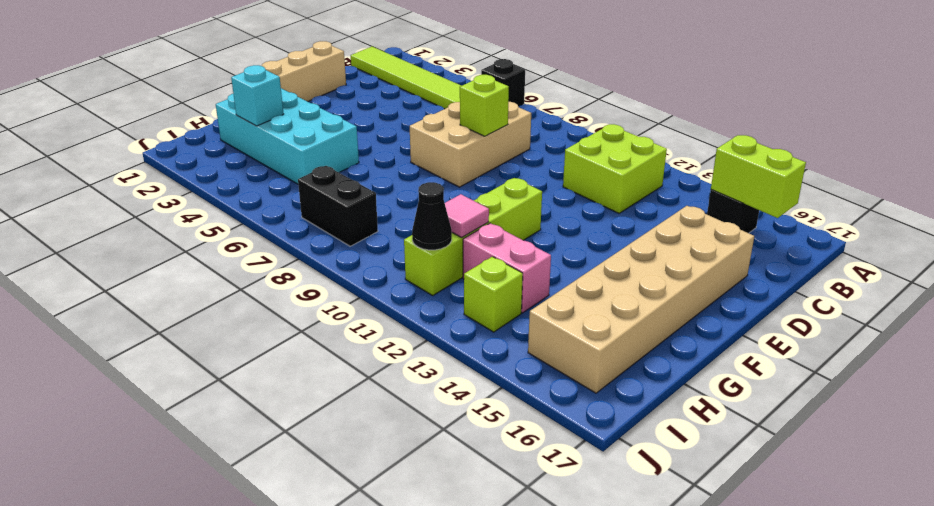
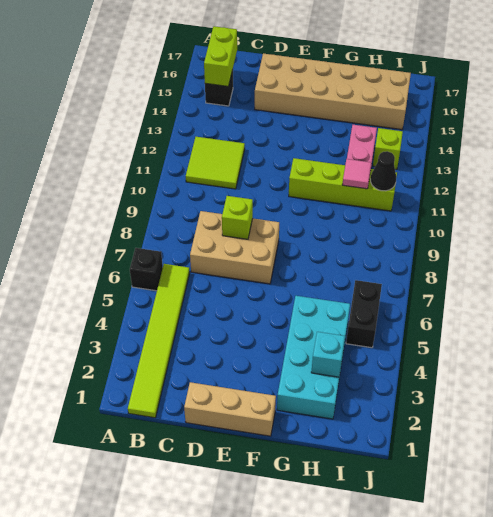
lime brick B11:C12 level 1 -> lime tile B11:C12 level 1
black brick I7:I8 level 1 -> black brick I5:I6 level 1

